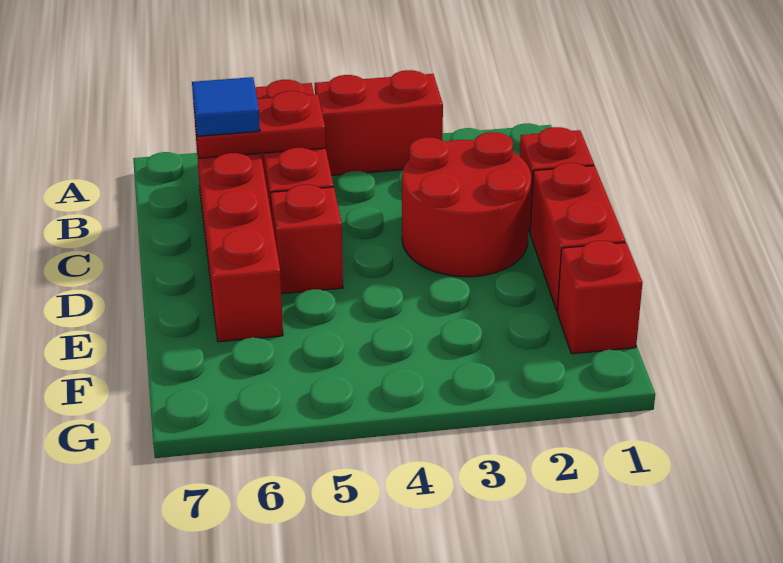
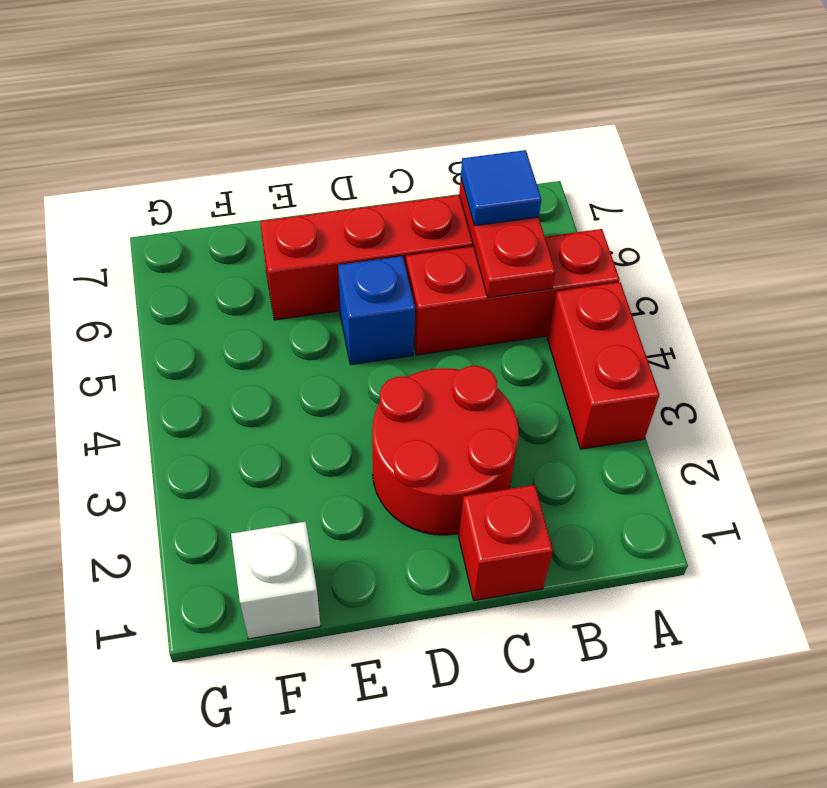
red brick D1:E1 level 1 -> none
red brick D5 level 1 -> blue brick D5 level 1
red brick F1 level 1 -> white brick F1 level 1

